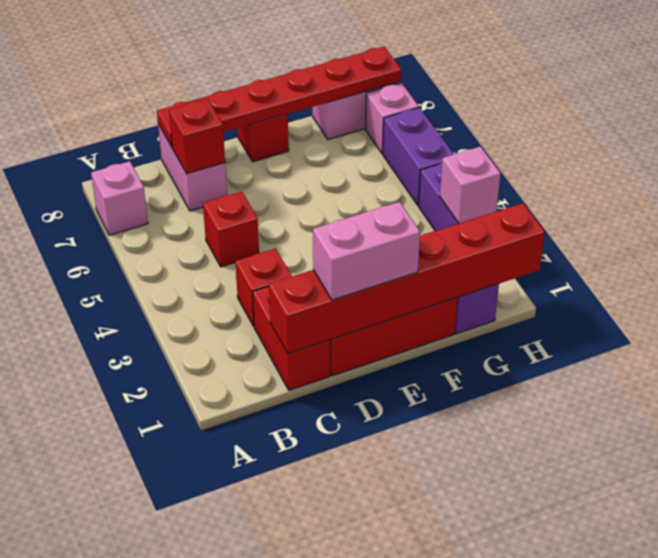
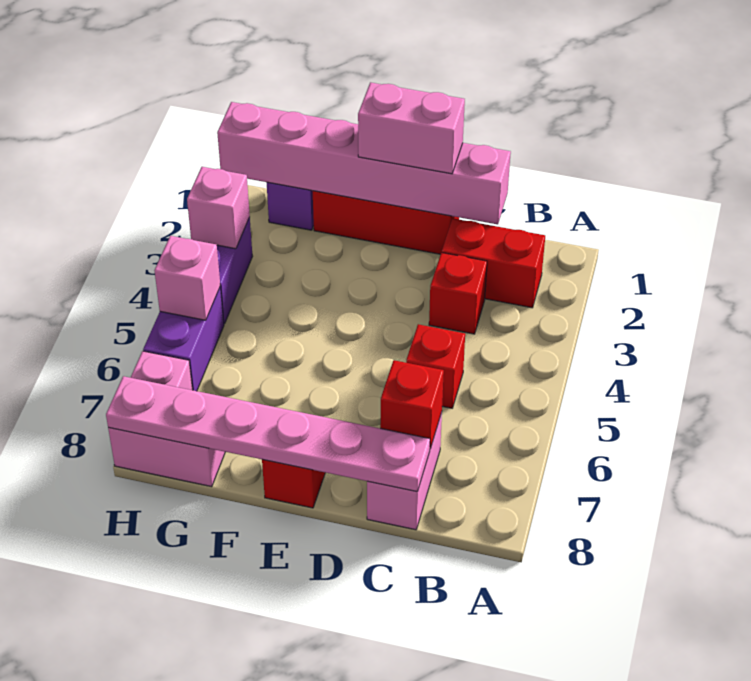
pink brick A7 level 1 -> pink brick H5 level 2
red brick C1:C2 level 1 -> red brick B2:C2 level 1
red brick C1:H1 level 2 -> pink brick C1:H1 level 2
red plate C8:H8 level 2 -> pink plate C8:H8 level 2

